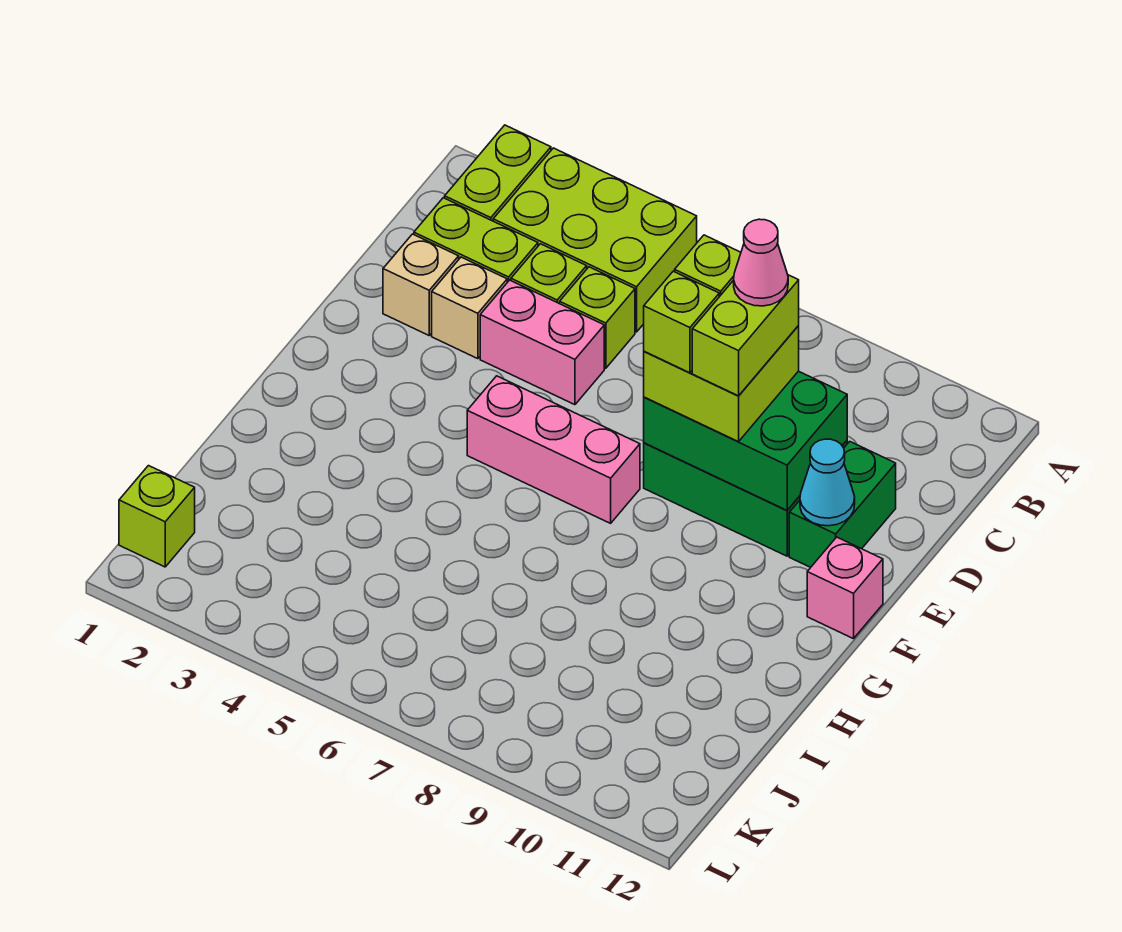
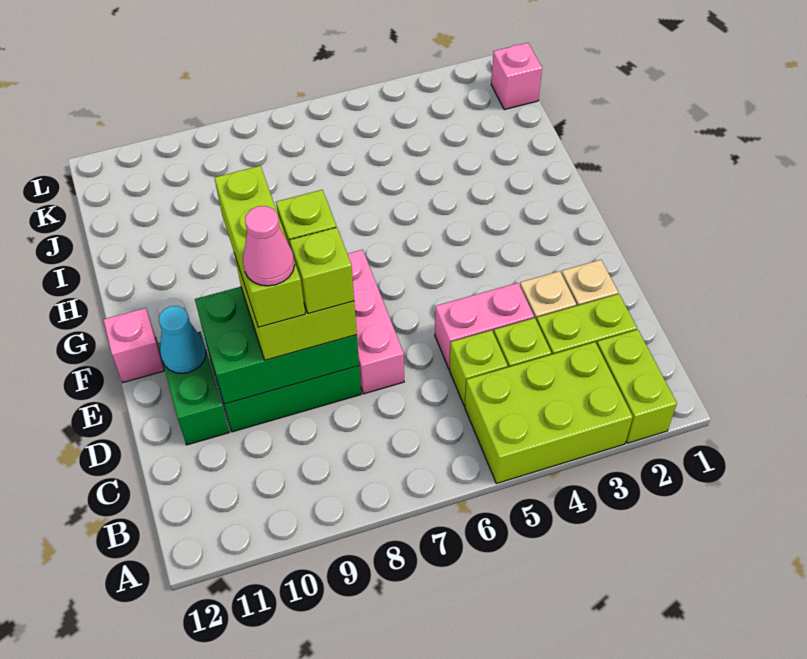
lime brick D9:E9 level 4 -> lime brick D9:F9 level 4
pink brick F5:F7 level 1 -> pink brick D7:F7 level 1
lime brick K1 level 1 -> pink brick K1 level 1

